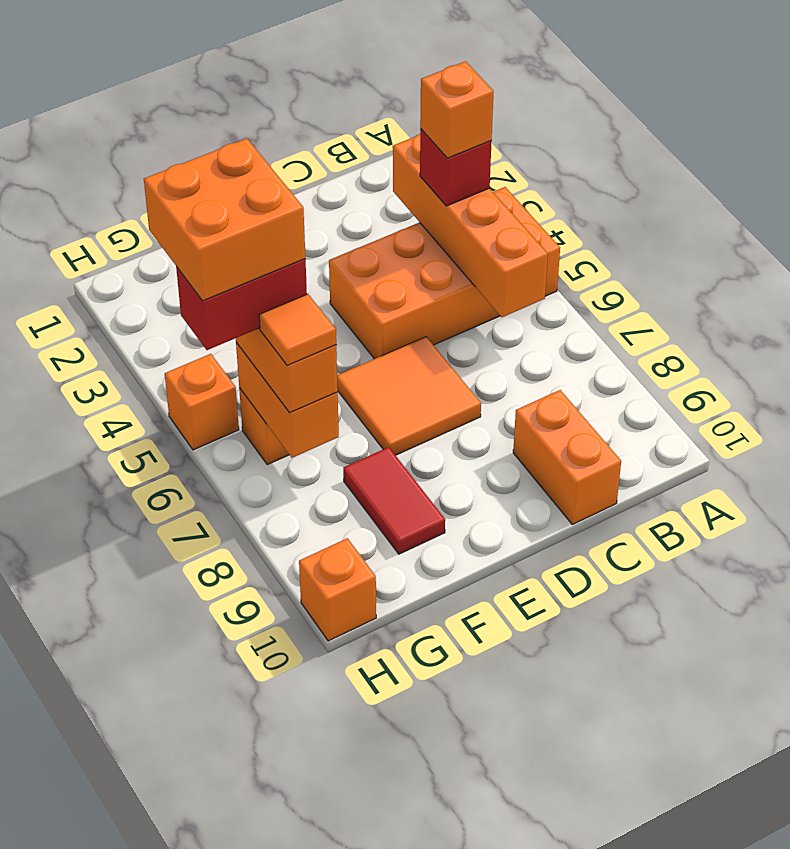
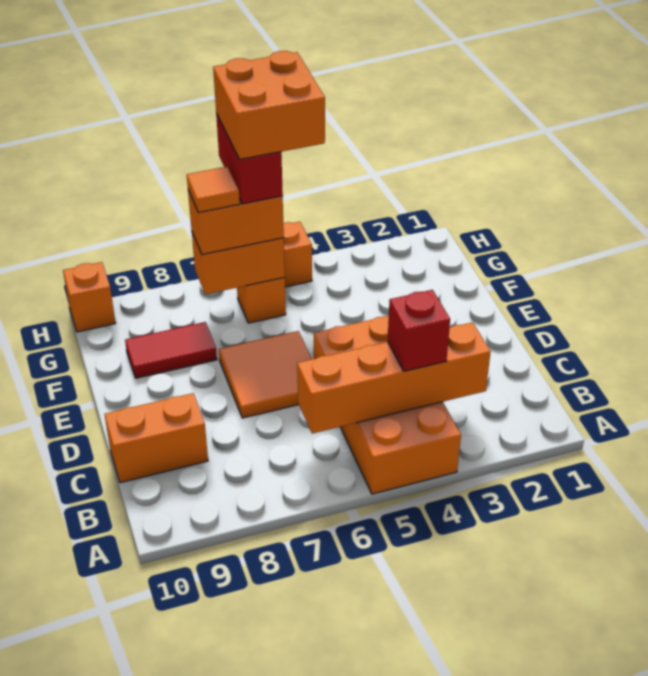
orange brick B4 level 4 -> none

